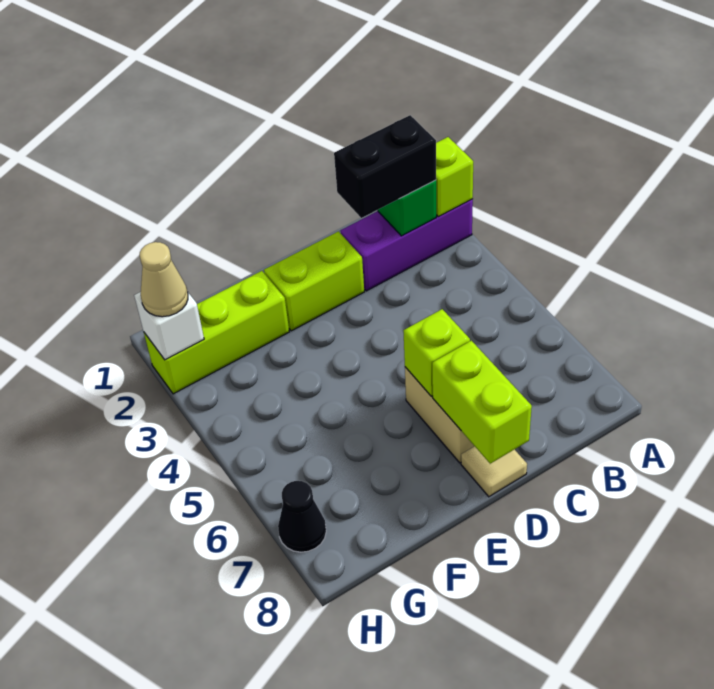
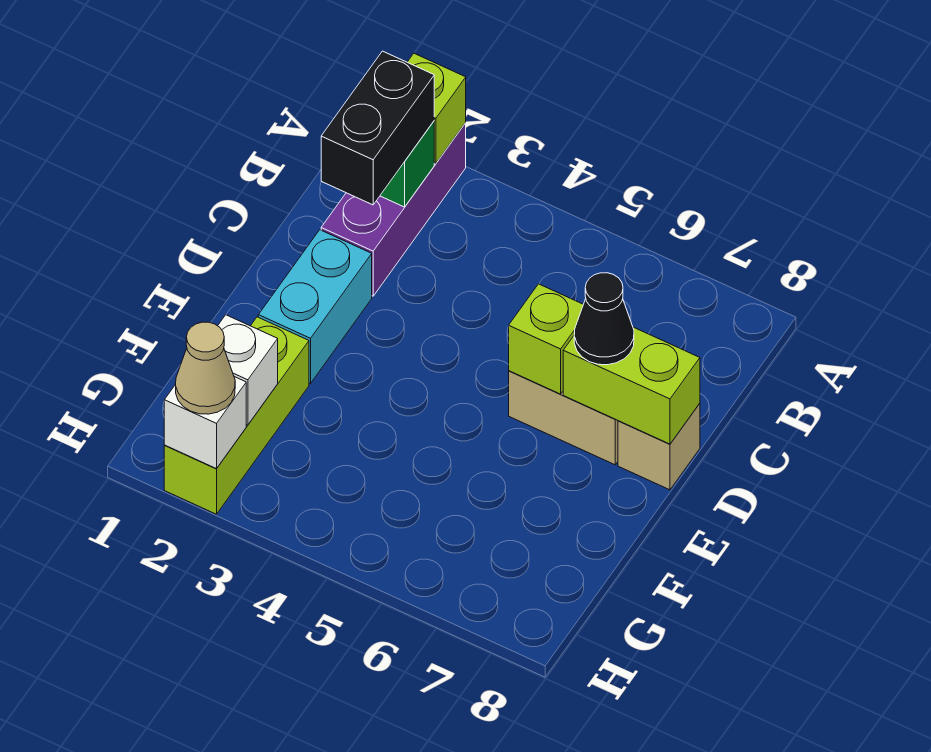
lime brick D2:E2 level 1 -> cyan brick D2:E2 level 1
tan tile D8 level 1 -> tan brick D8 level 1
none -> white brick G2 level 2
black cone H7 level 1 -> black cone D7 level 3

